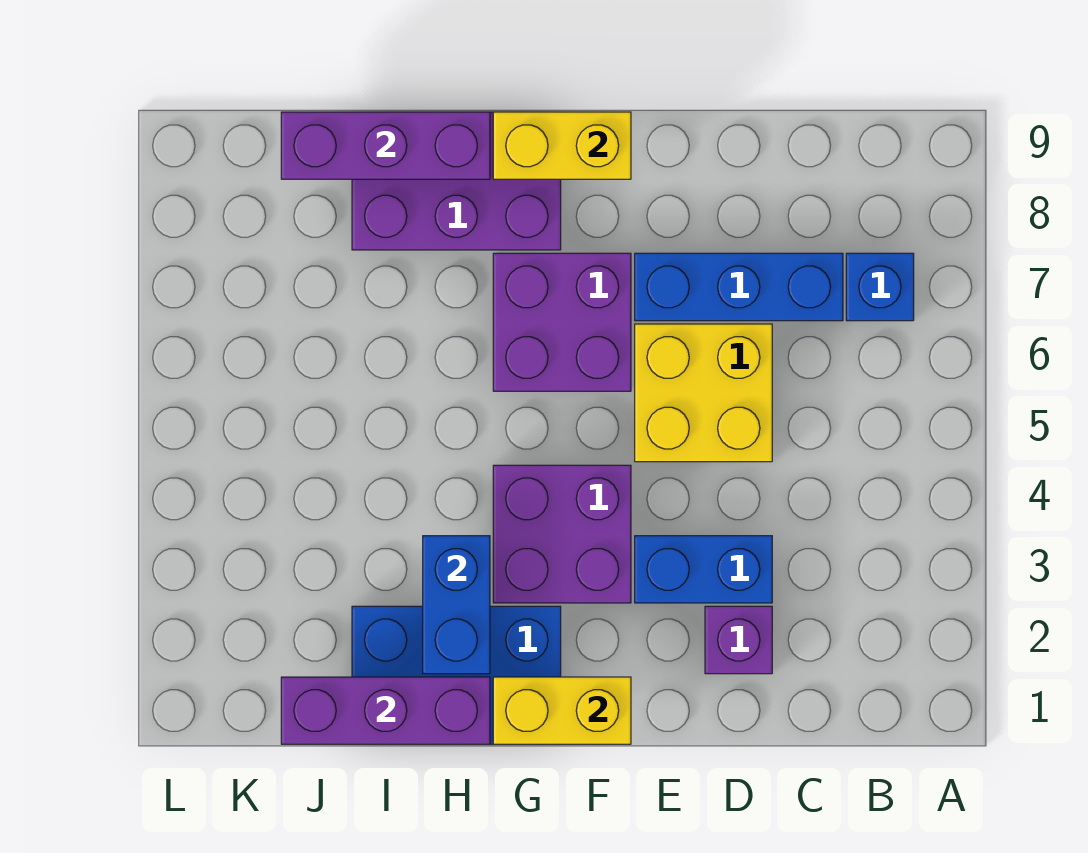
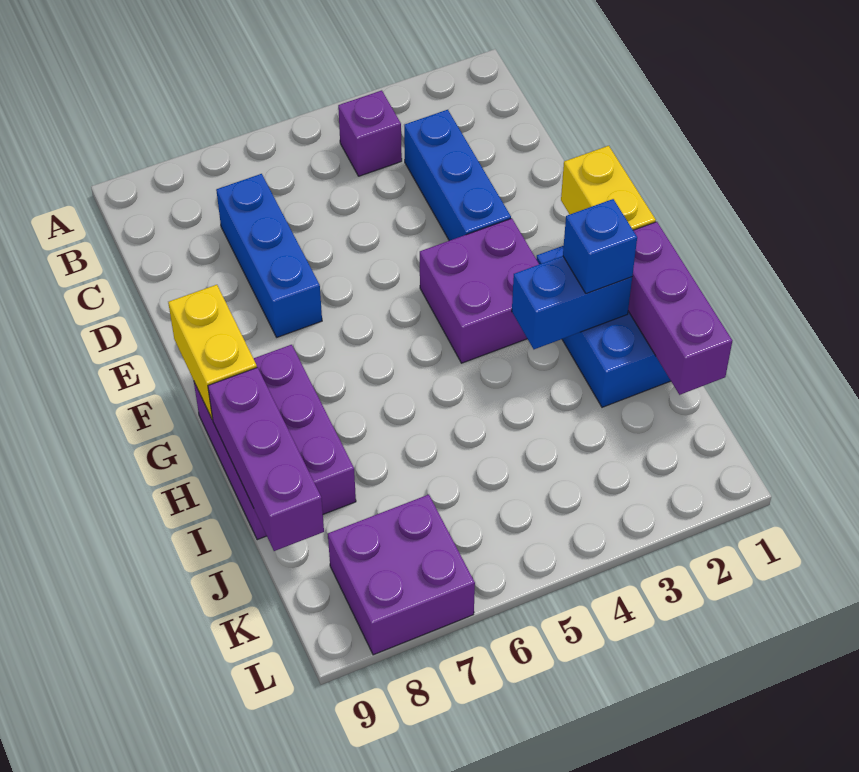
blue brick B7 level 1 -> blue brick H2 level 3
purple brick D2 level 1 -> purple brick B4 level 1
blue brick D3:E3 level 1 -> blue brick C3:E3 level 1
yellow brick D5:E6 level 1 -> none
purple brick F6:G7 level 1 -> purple brick K7:L8 level 1

